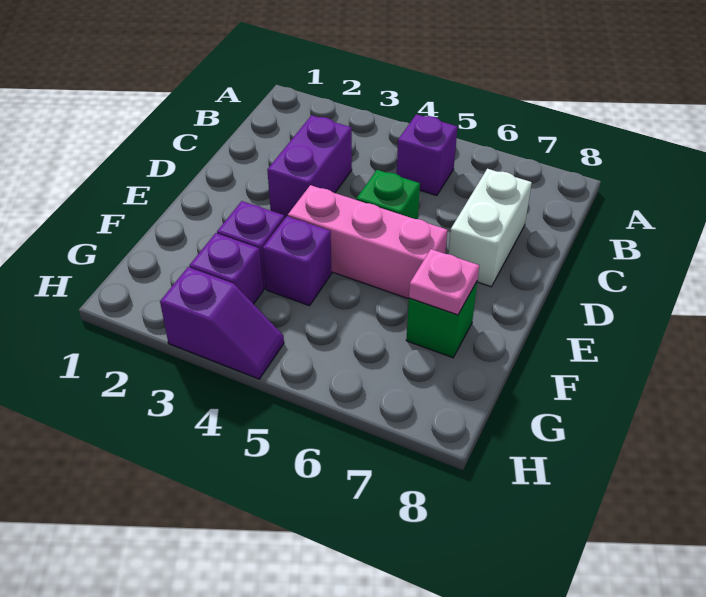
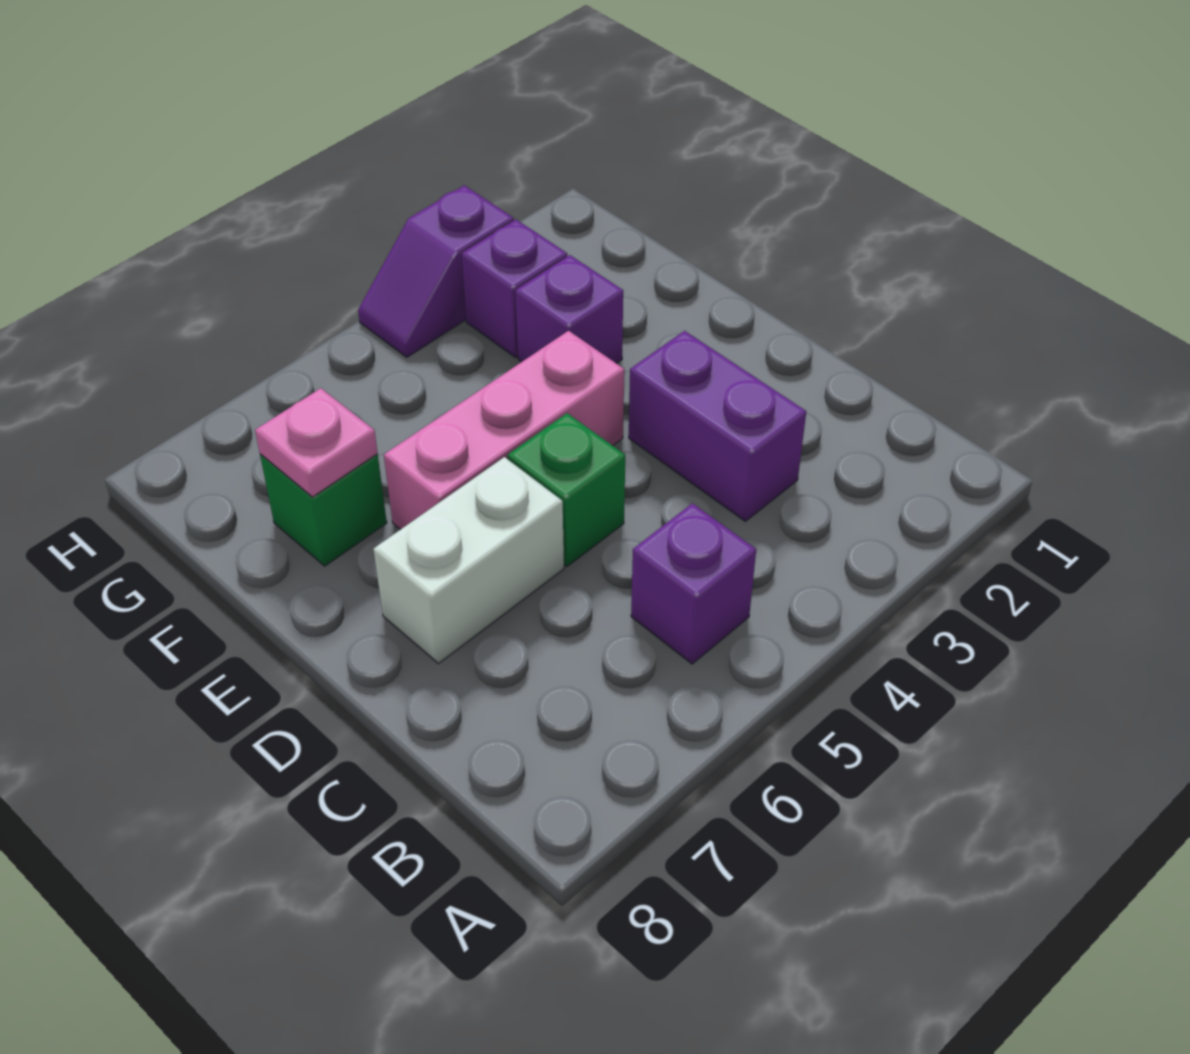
white brick C7:D7 level 1 -> white brick D6:D7 level 1
purple brick F4 level 1 -> none

